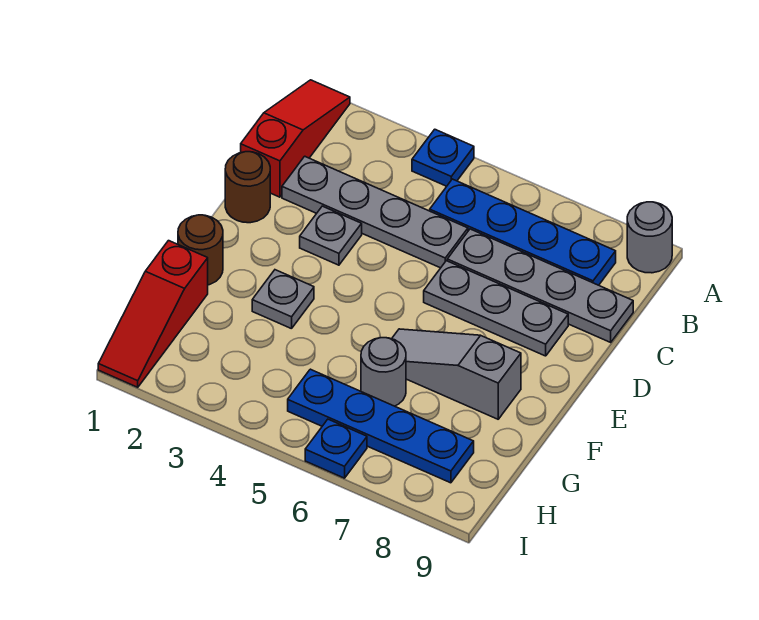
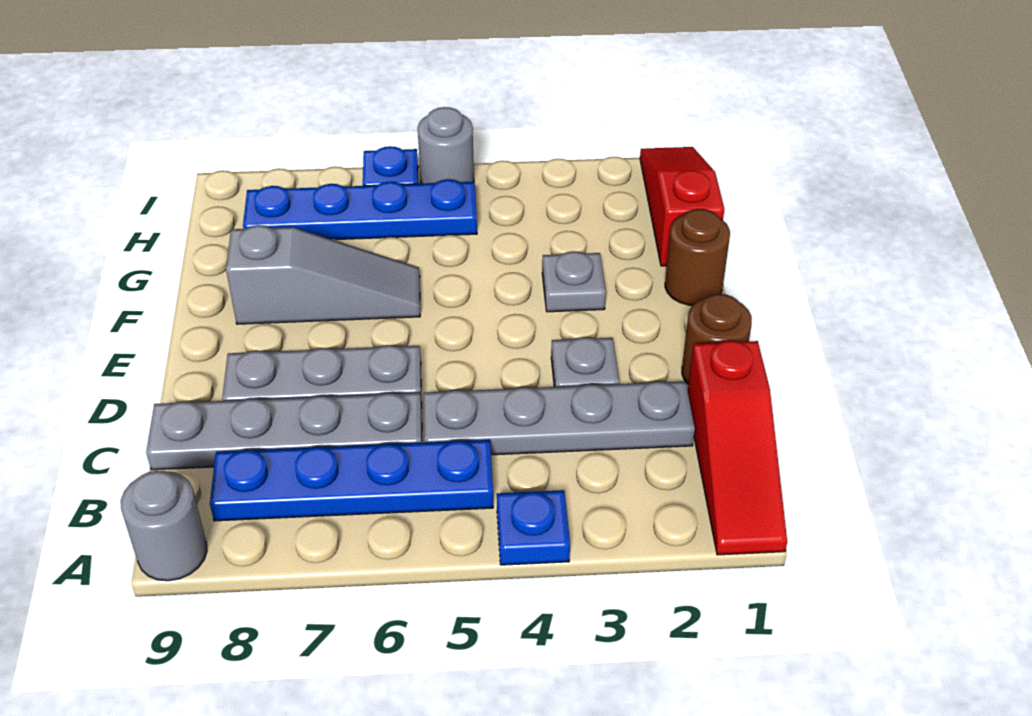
grey round brick G6 level 1 -> grey round brick I5 level 1

